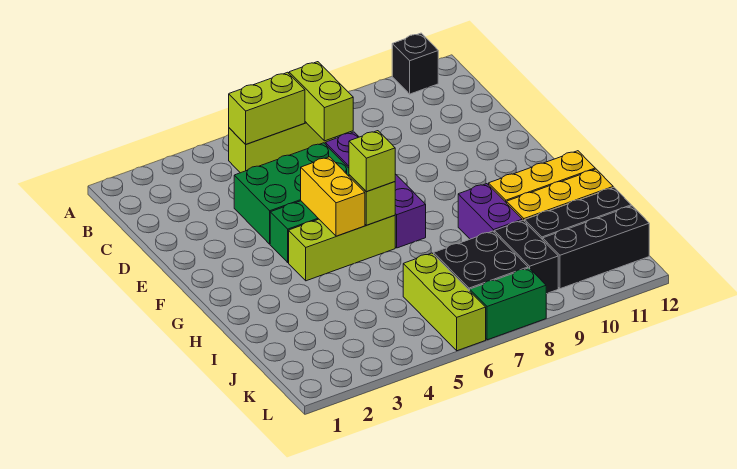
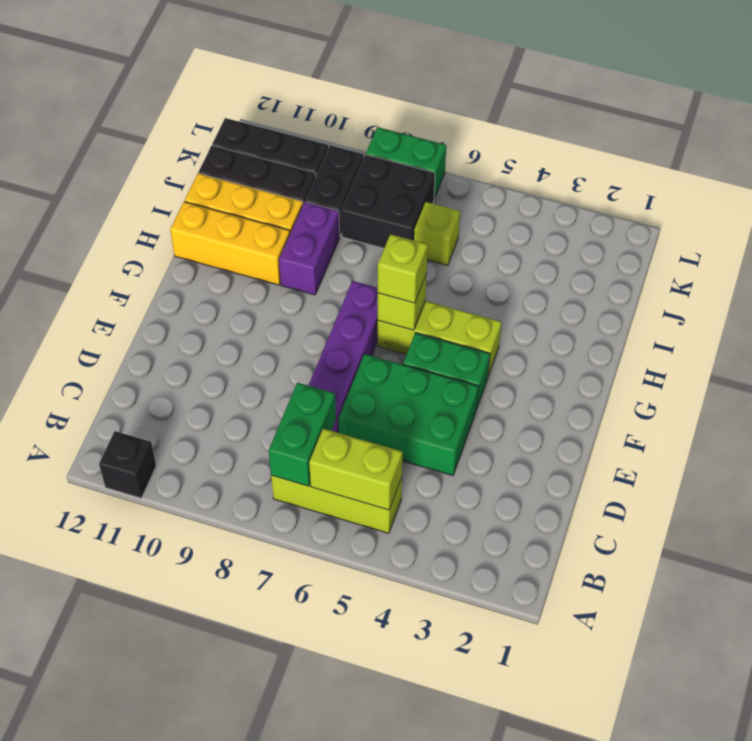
lime brick B7:C7 level 2 -> green brick B7:C7 level 2
yellow brick F5:G5 level 2 -> none
lime brick J6:L6 level 1 -> lime brick J6 level 1

